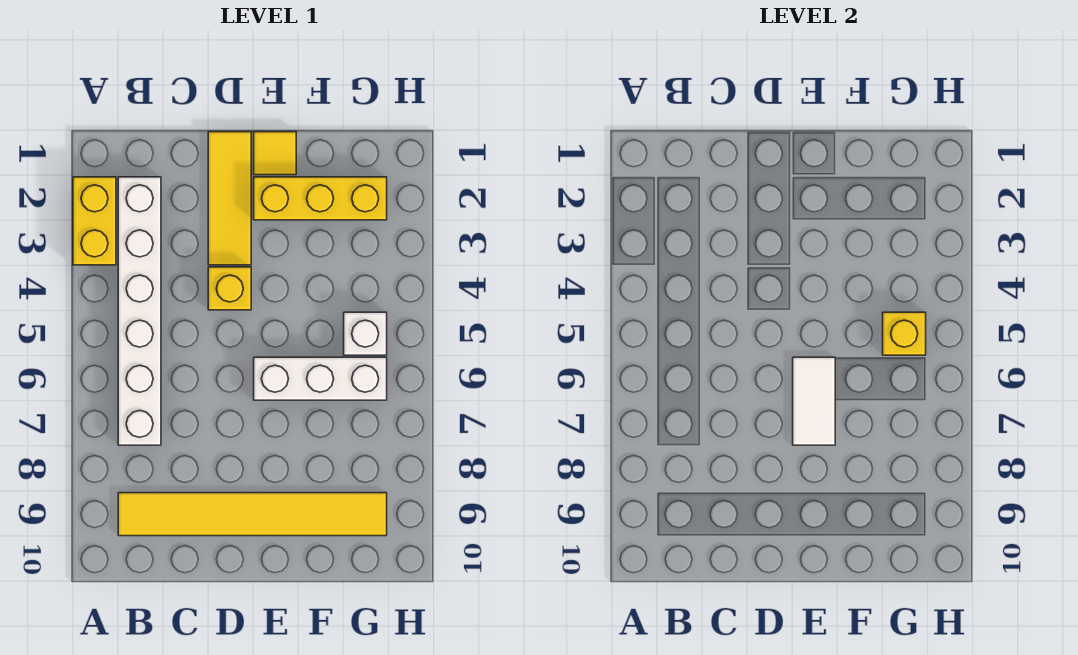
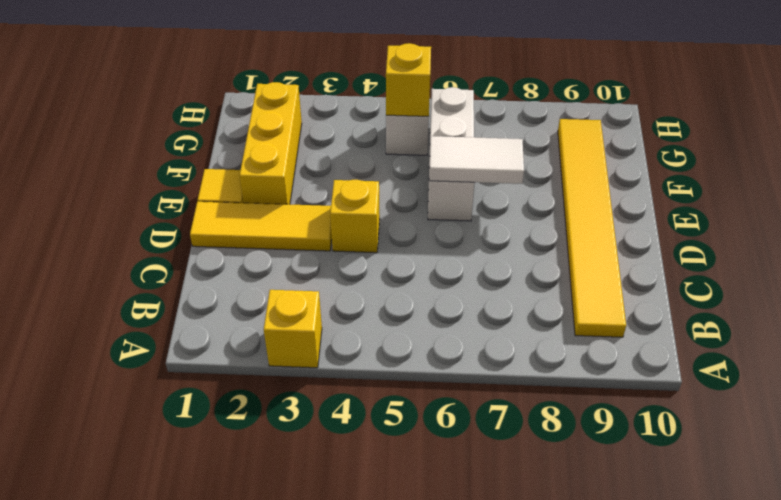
yellow brick A2:A3 level 1 -> yellow brick A3 level 1
white brick B2:B7 level 1 -> none

